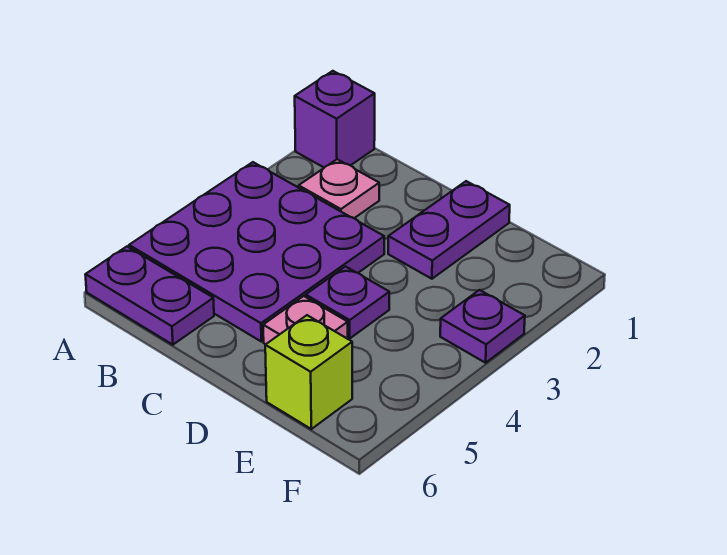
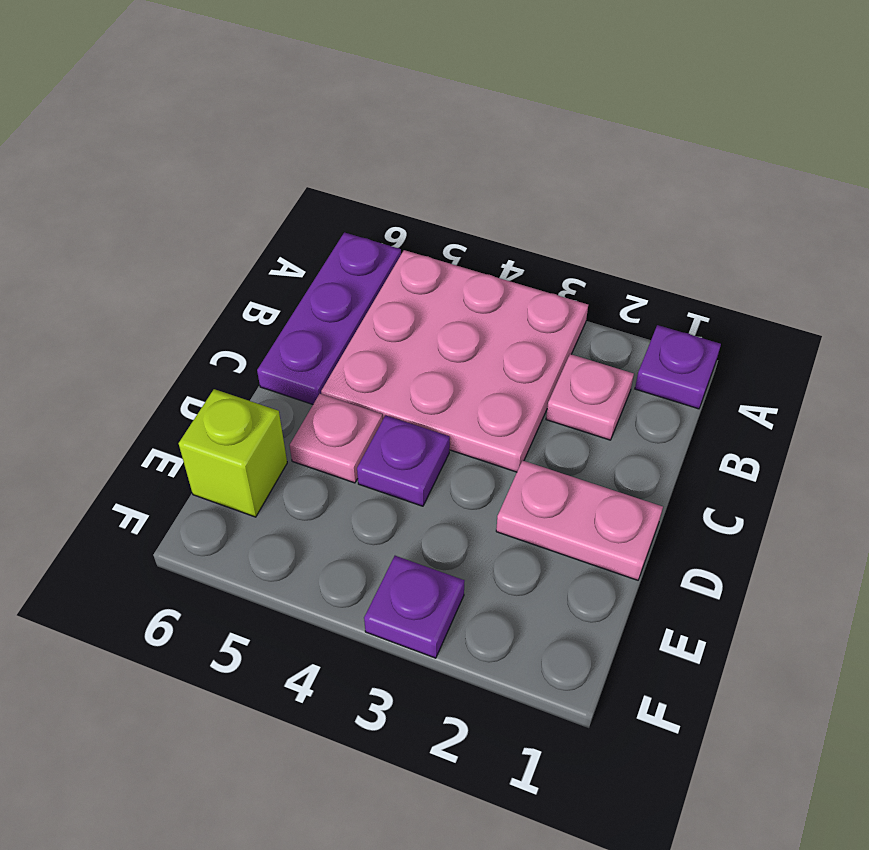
purple brick A1 level 1 -> purple plate A1 level 1
purple plate A3:C5 level 1 -> pink plate A3:C5 level 1
purple plate A6:B6 level 1 -> purple plate A6:C6 level 1
purple plate D1:D2 level 1 -> pink plate D1:D2 level 1

